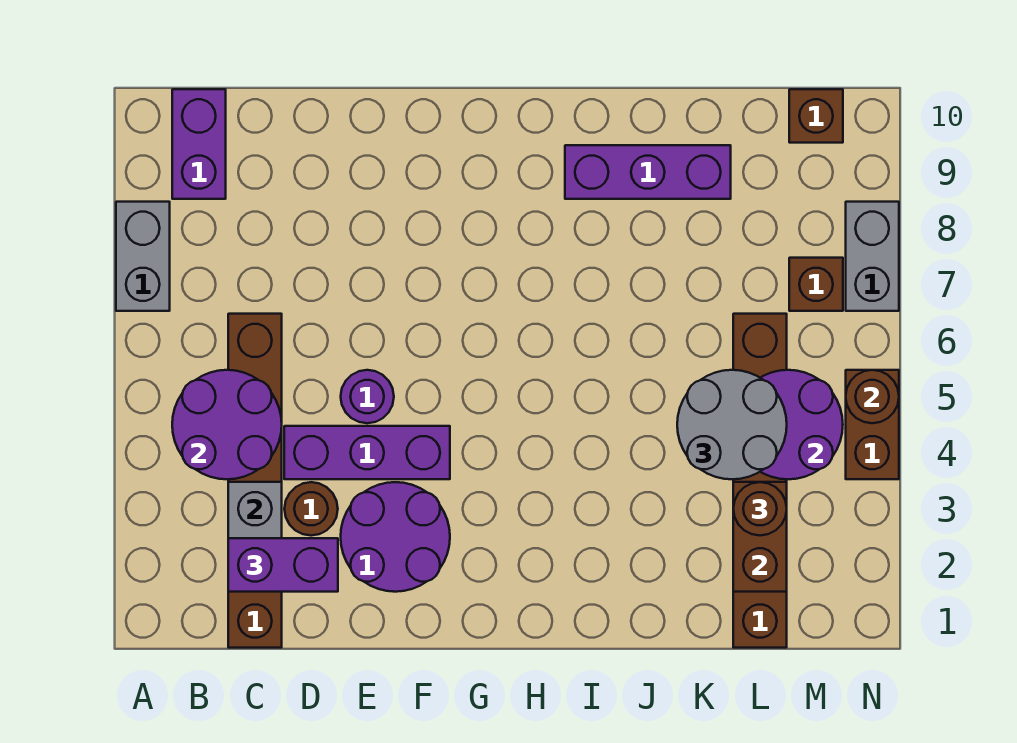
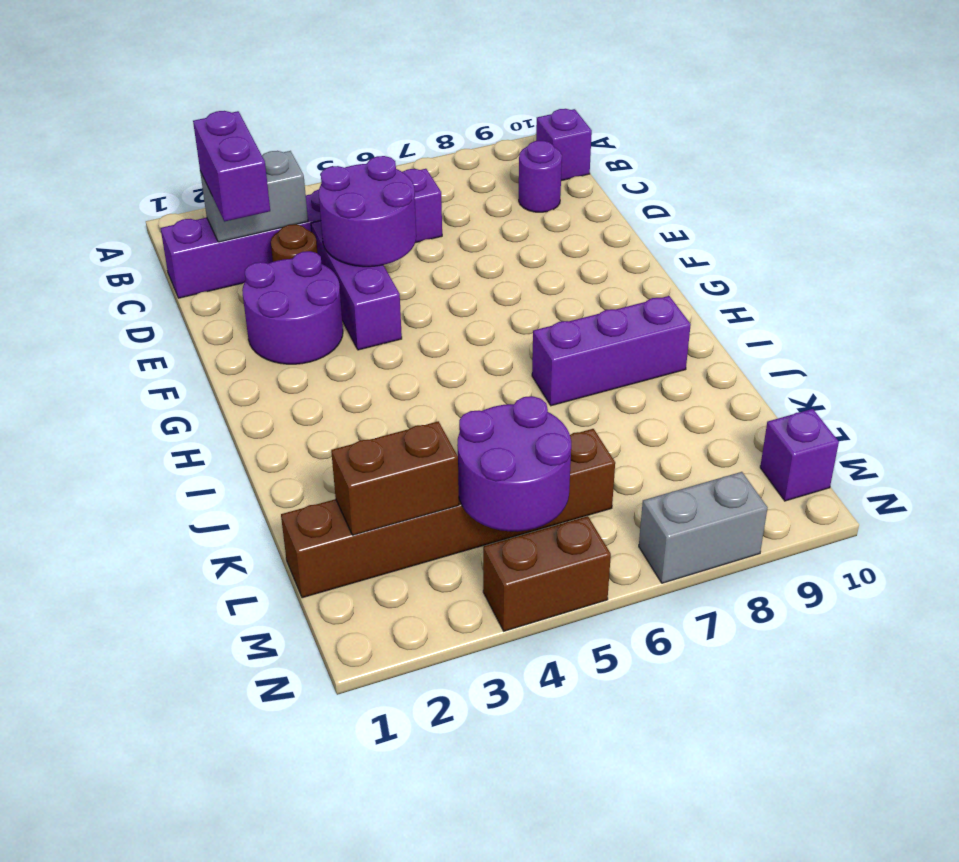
grey brick A7:A8 level 1 -> none
purple round brick B4:C5 level 2 -> purple round brick D4:E5 level 2
purple brick B9:B10 level 1 -> purple brick B10 level 1
brown brick C1:C6 level 1 -> purple brick C1:C6 level 1
purple round brick E5 level 1 -> purple round brick C9 level 1
purple brick I9:K9 level 1 -> purple brick I7:I9 level 1
grey round brick K4:L5 level 3 -> none
brown round brick L3 level 3 -> none
brown brick M7 level 1 -> none
brown brick M10 level 1 -> purple brick M10 level 1
brown round brick N5 level 2 -> none

